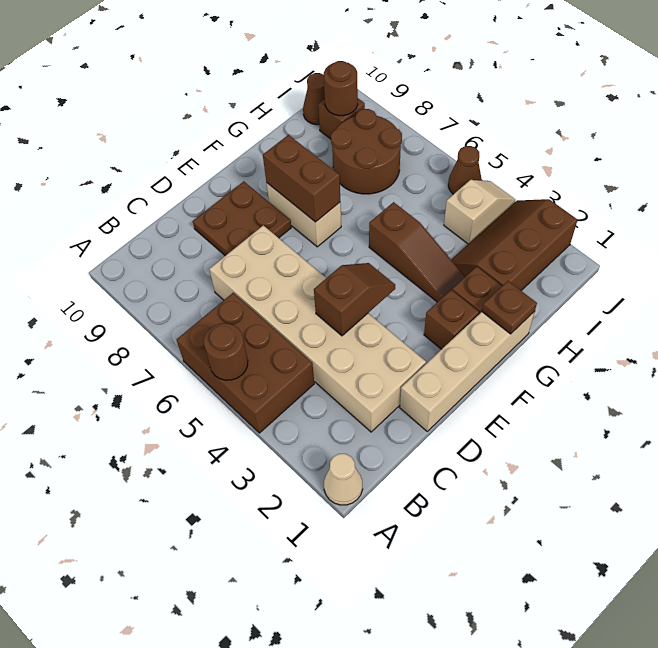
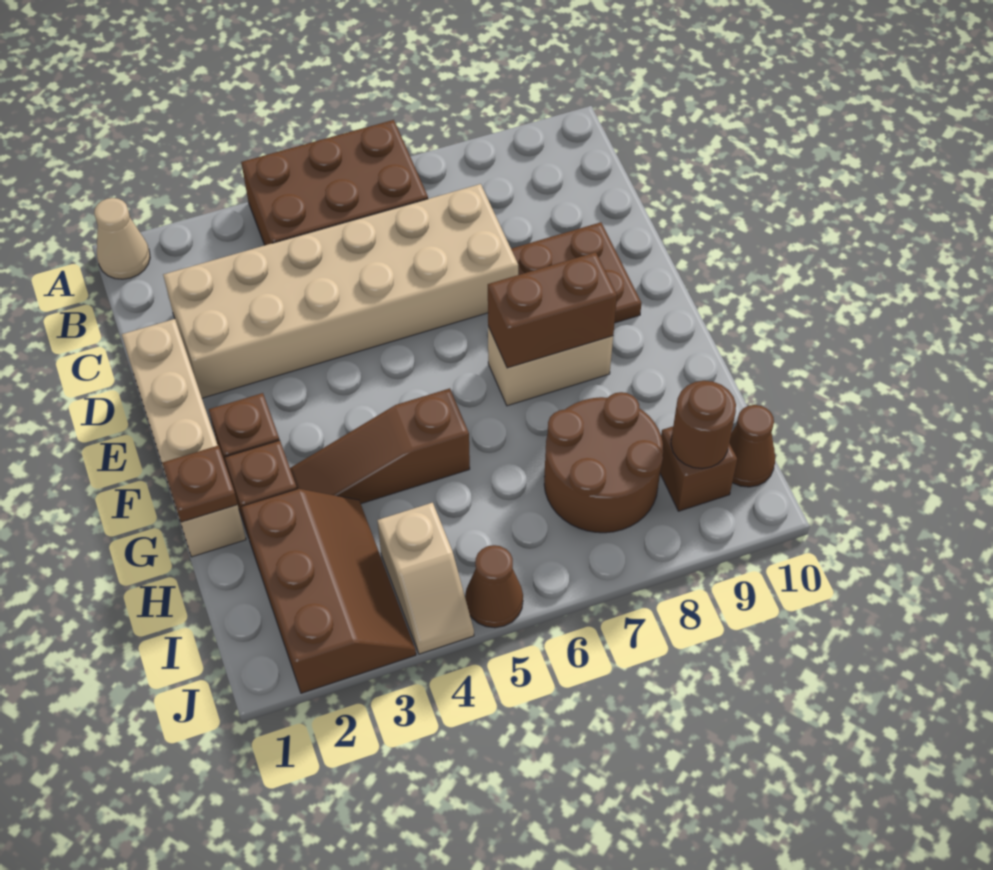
brown round brick A5 level 2 -> none
brown slope D4:E4 level 2 top D -> none

